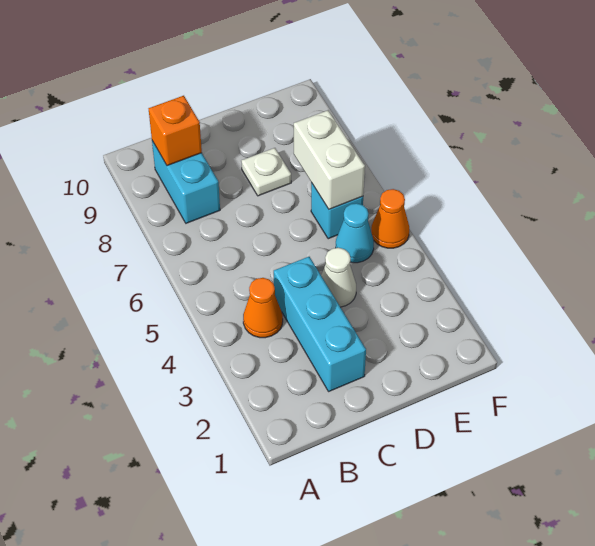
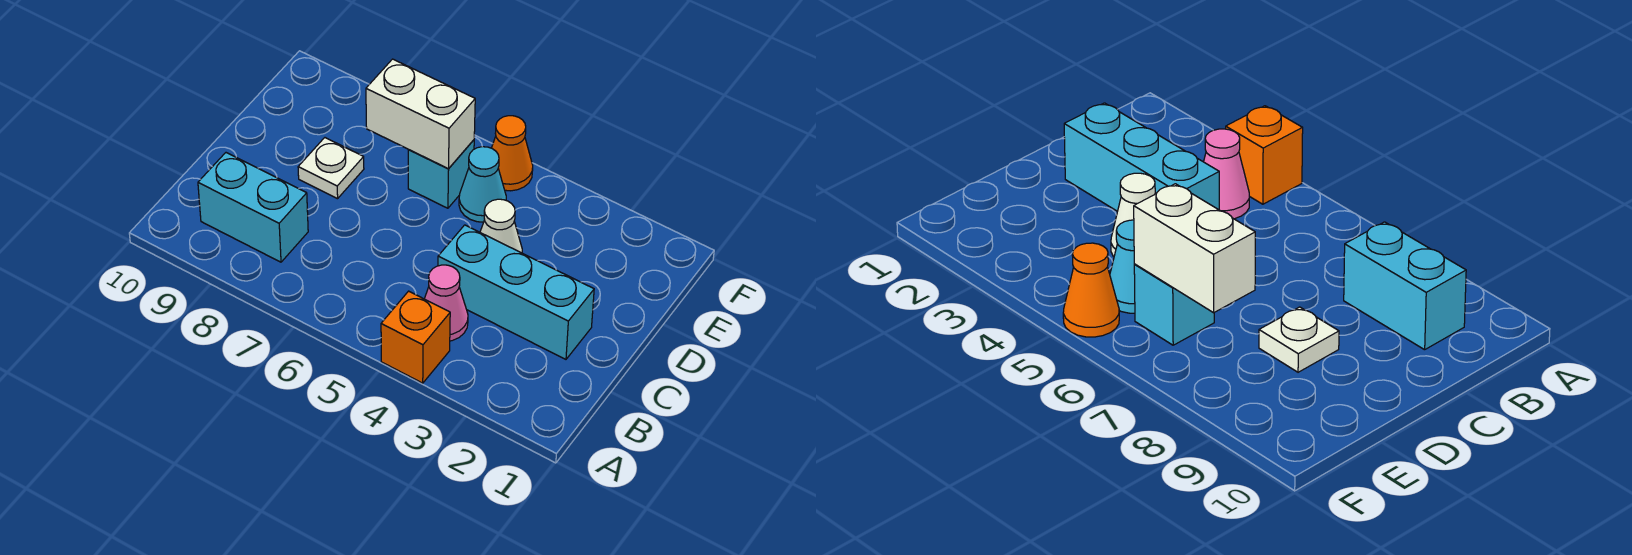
orange cone B4 level 1 -> pink cone B4 level 1
orange brick B9 level 2 -> orange brick A4 level 1

